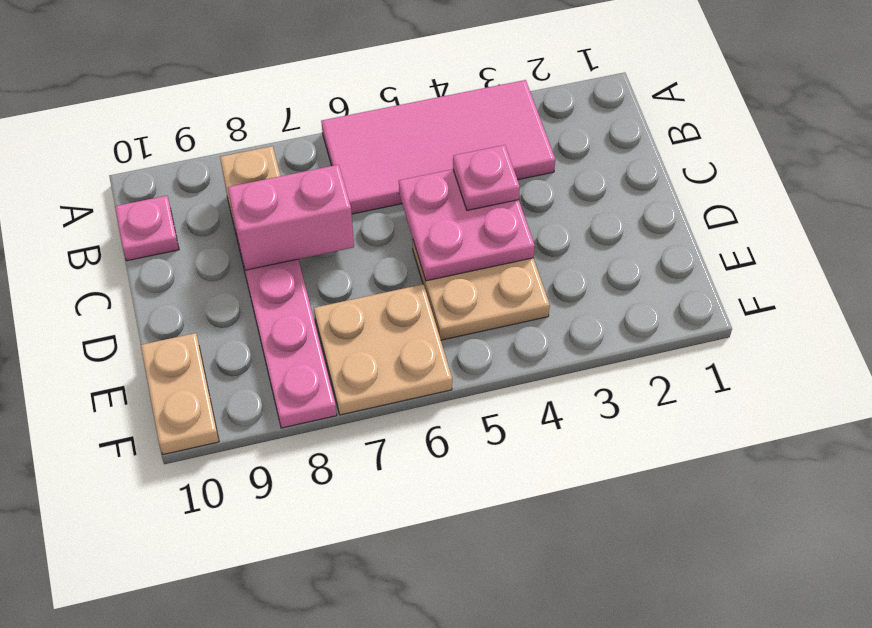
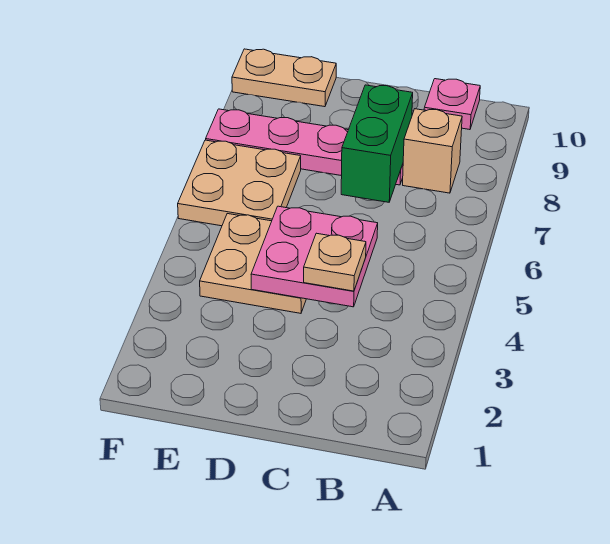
pink tile A3:B6 level 1 -> none
pink plate C4 level 3 -> tan plate C4 level 3
pink brick C7:C8 level 2 -> green brick C7:C8 level 2

